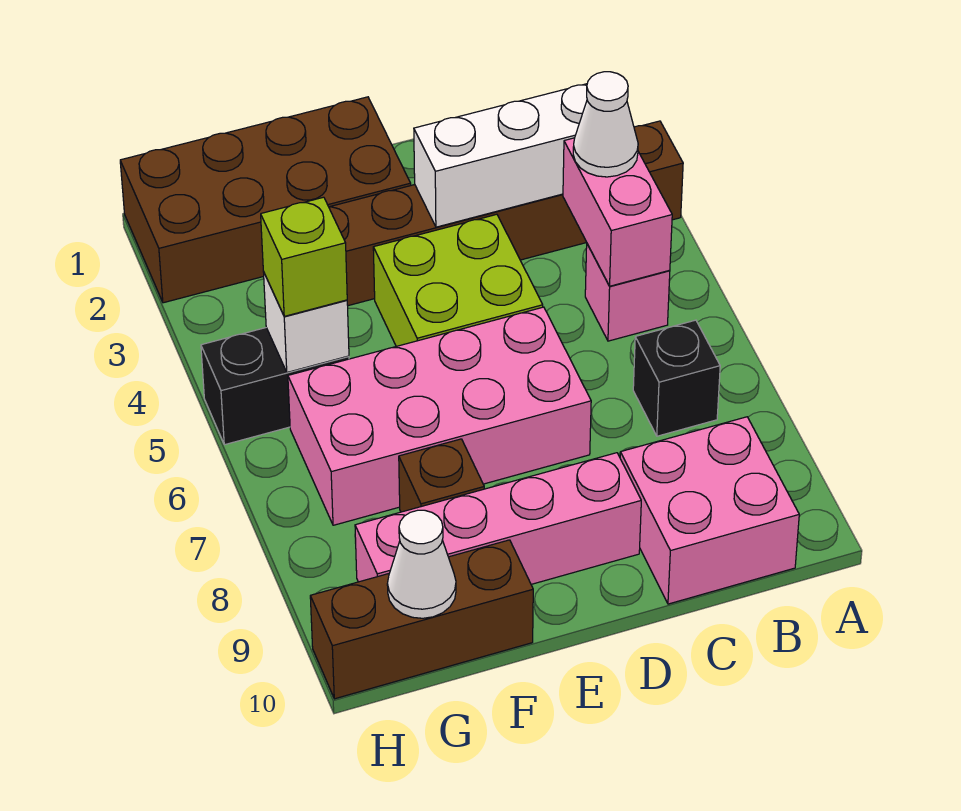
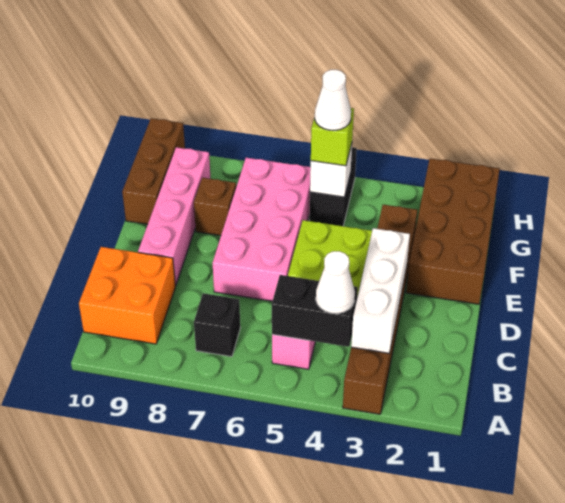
pink brick B4:B5 level 2 -> black brick B4:B5 level 2
pink brick B9:C10 level 1 -> orange brick B9:C10 level 1
white cone G10 level 2 -> white cone G5 level 4

